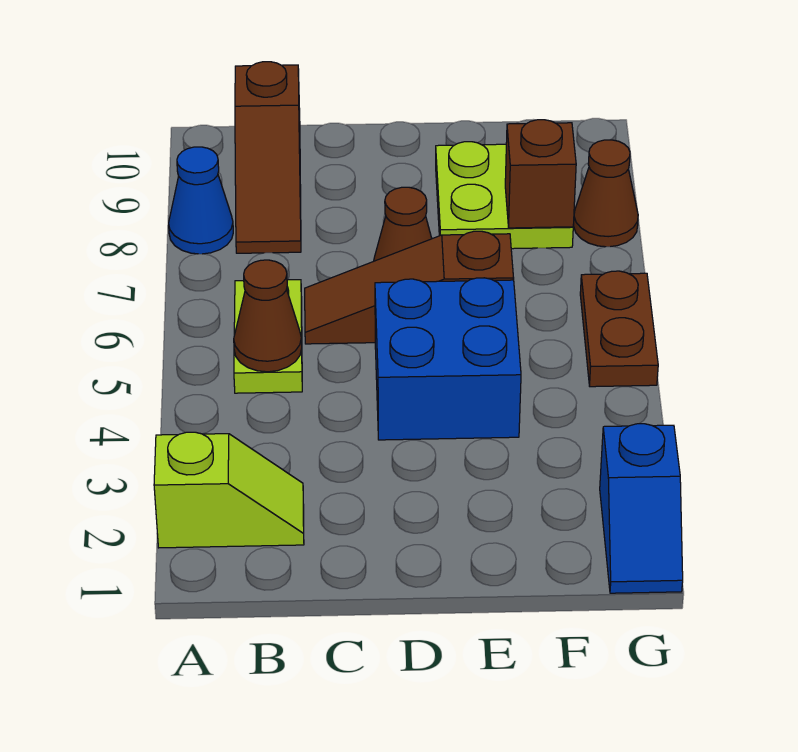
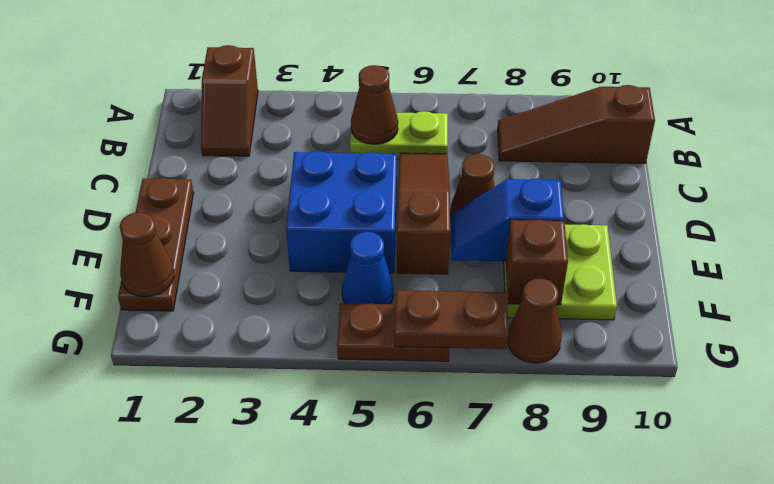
lime slope A2:B2 level 1 top A -> brown slope A2:B2 level 1 top A
blue cone A8 level 1 -> blue cone F5 level 1
none -> brown plate D1:F1 level 1
none -> brown cone F1 level 2
blue slope G1:G2 level 1 top 2 -> blue slope E7:E8 level 2 top 8
none -> brown plate G6:G7 level 2

